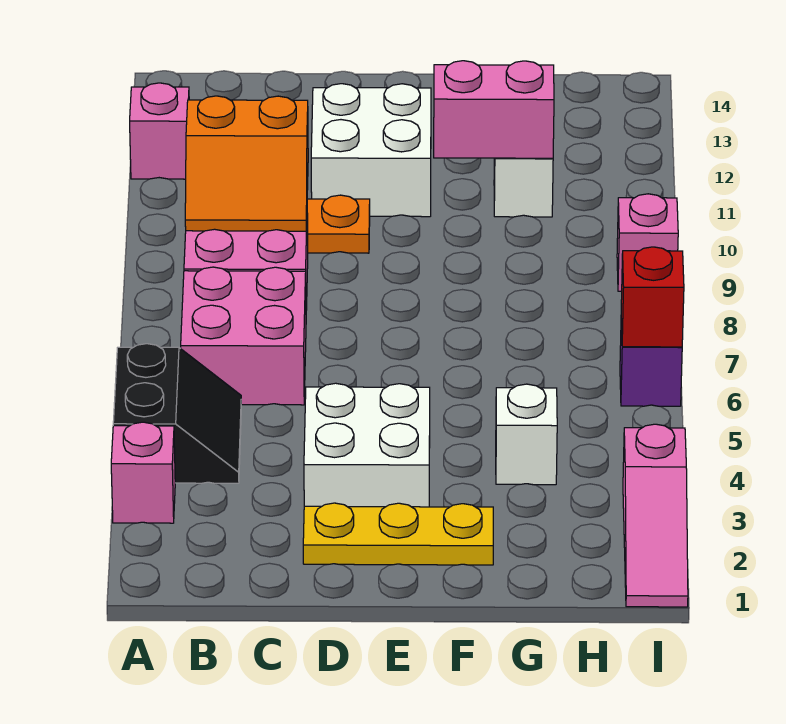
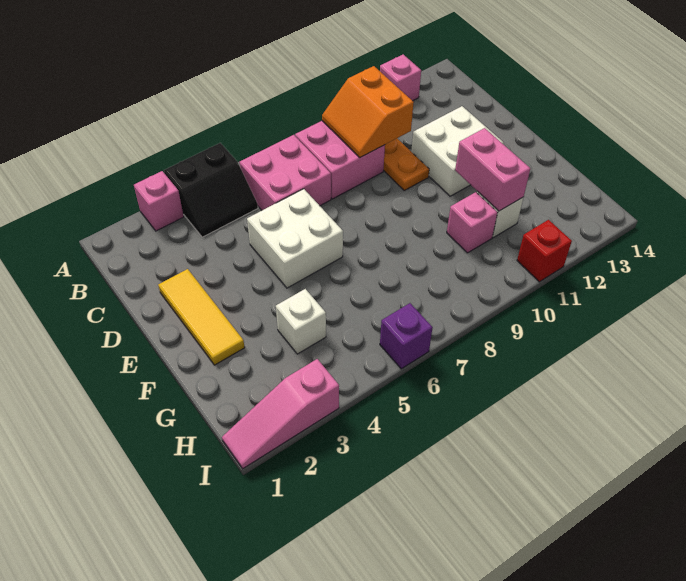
yellow plate D2:F2 level 1 -> yellow tile D2:F2 level 1
white brick D3:E4 level 1 -> white brick D5:E6 level 1
red brick I6 level 2 -> red brick I11 level 1
pink brick I9 level 1 -> pink brick G10 level 1

